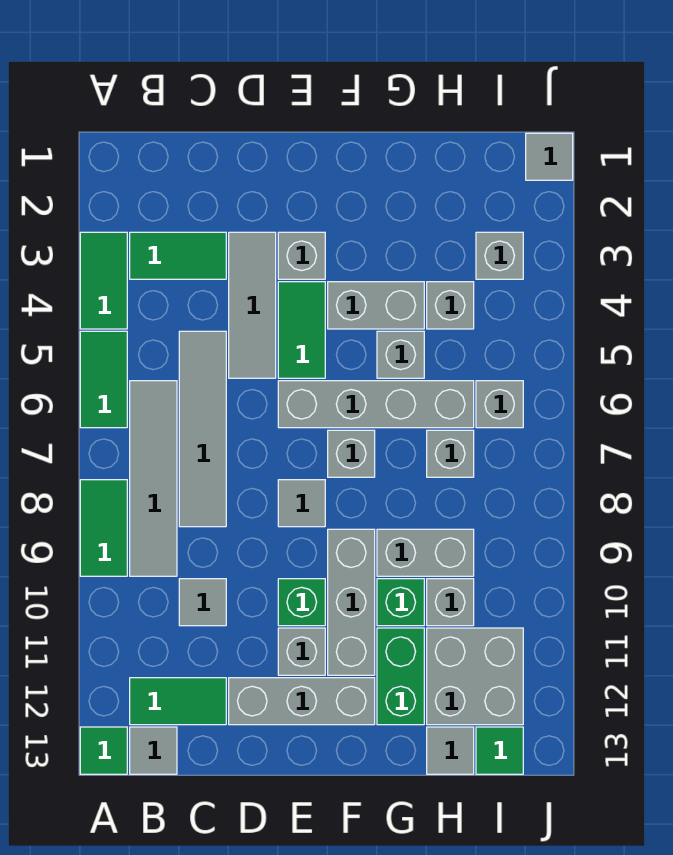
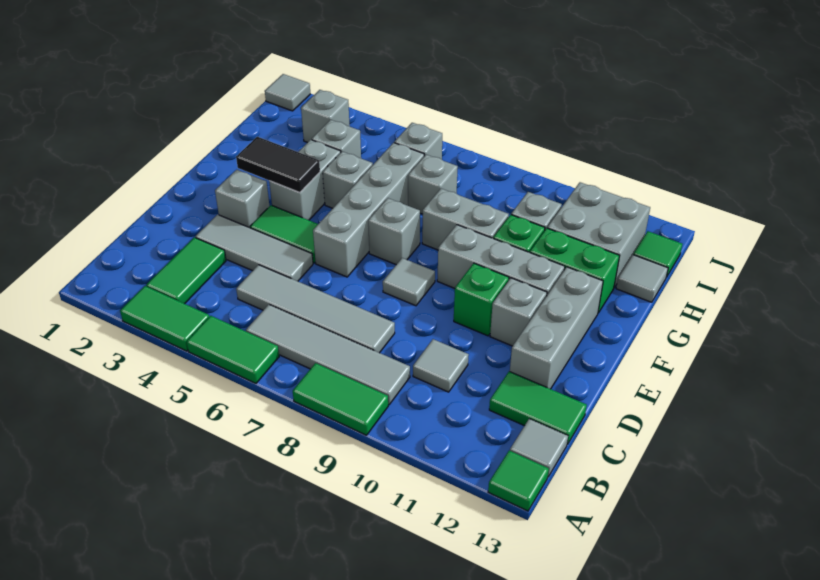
green tile B12:C12 level 1 -> green tile C12:C13 level 1
none -> black tile F3:F4 level 2
grey brick G9:H9 level 1 -> grey brick G8:G9 level 1

